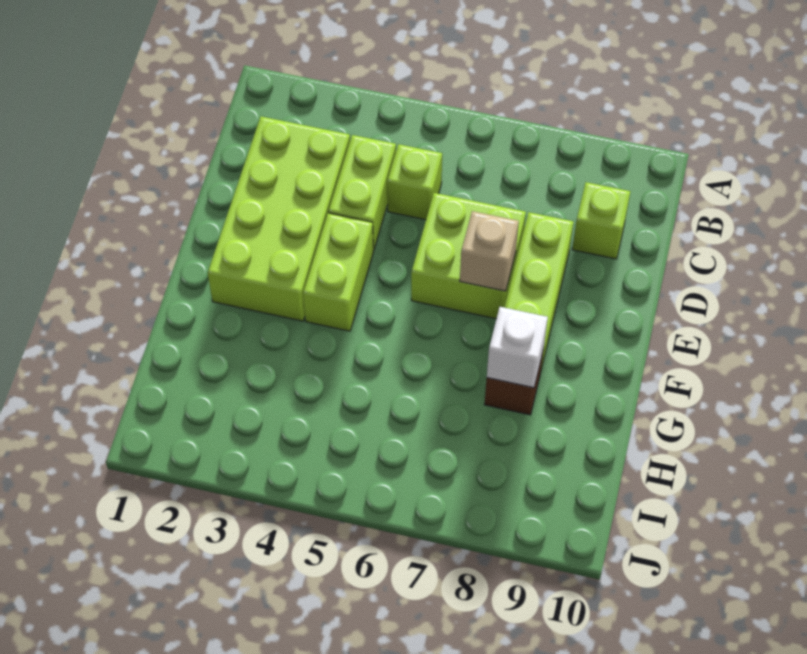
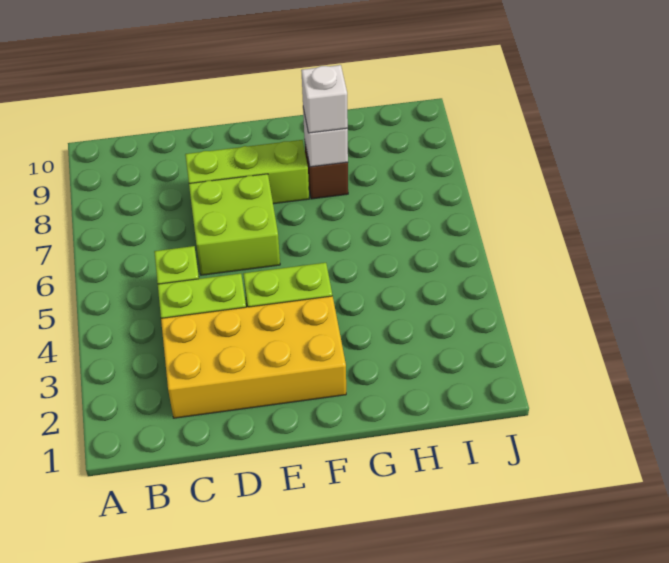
lime brick C2:F3 level 1 -> yellow brick C2:F3 level 1
lime brick C9 level 1 -> none
tan brick E7 level 2 -> none
none -> white brick G8 level 3

